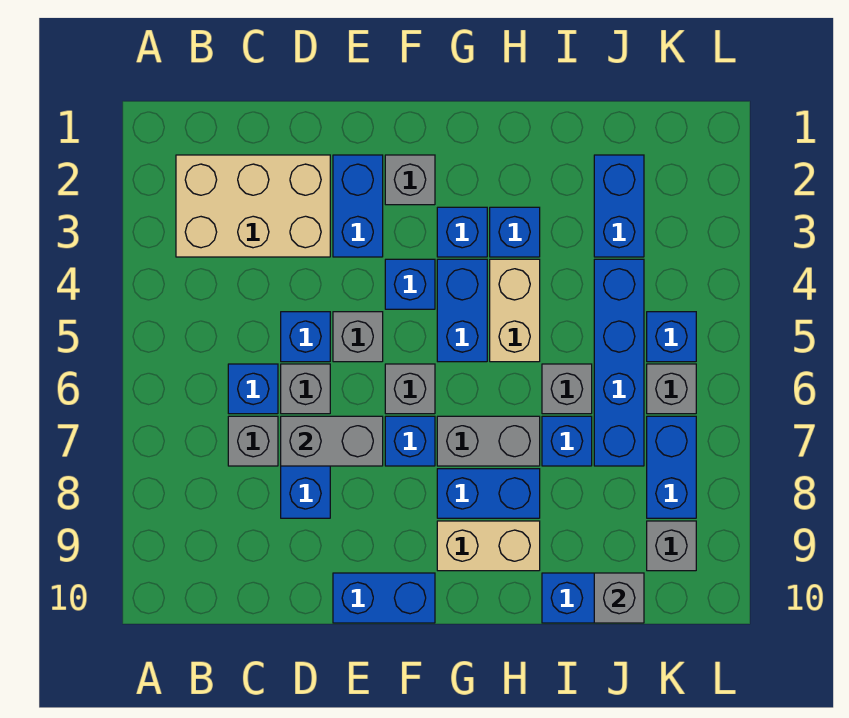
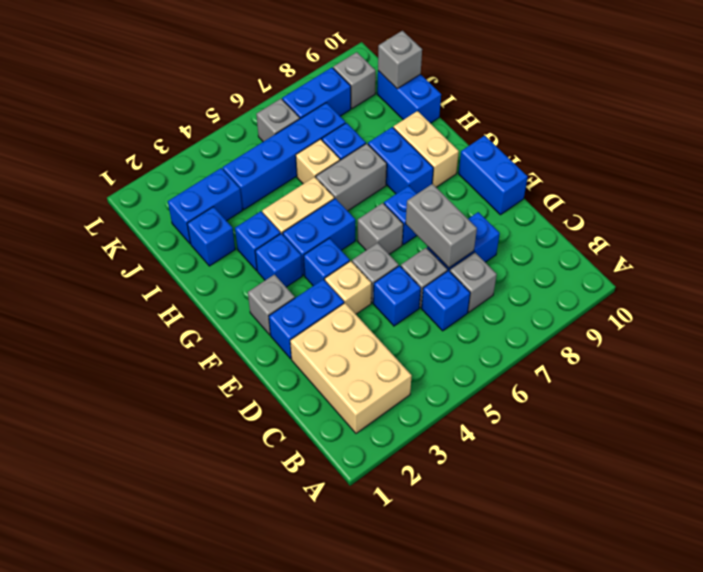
none -> tan brick E4 level 1
grey brick G7:H7 level 1 -> grey brick H6:H7 level 1
grey brick I6 level 1 -> tan brick I6 level 1
blue brick K5 level 1 -> blue brick I2 level 1

